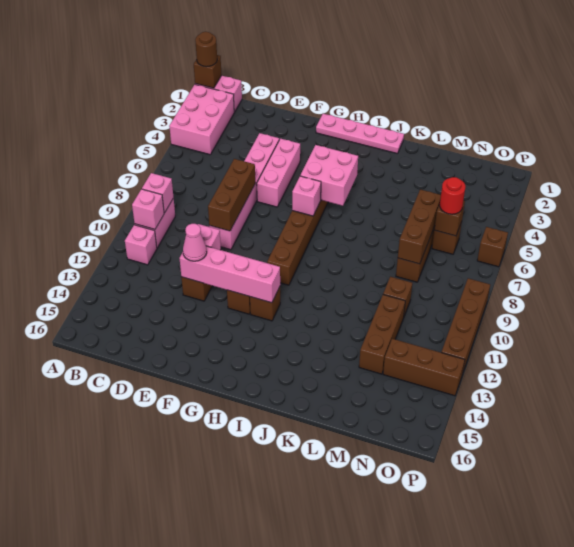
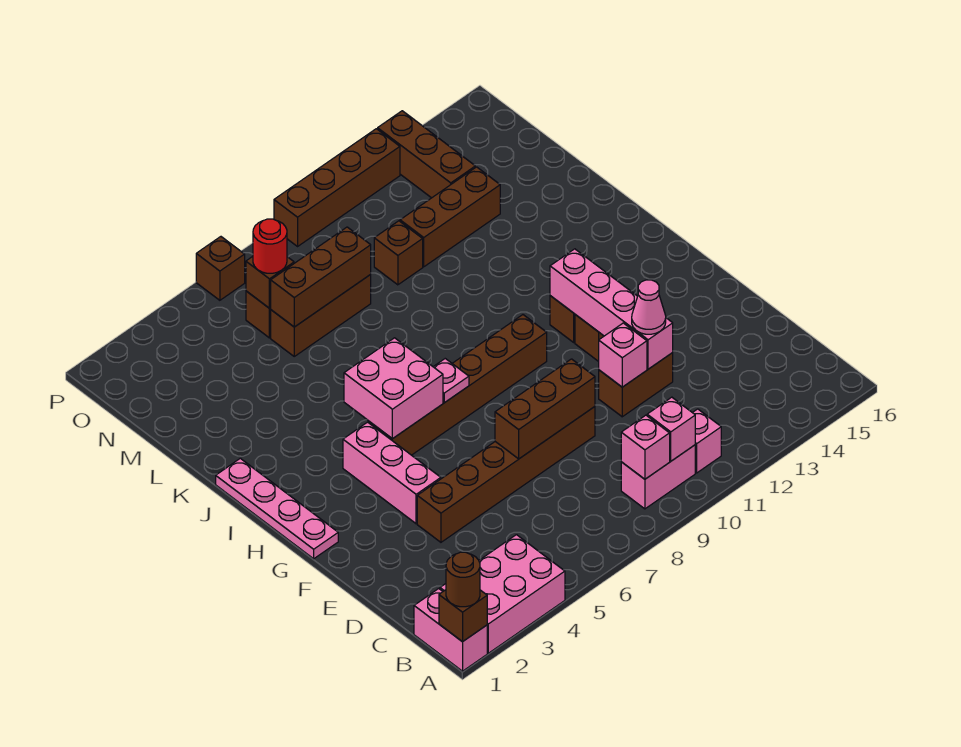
pink brick E4:E9 level 1 -> brown brick E4:E9 level 1
pink brick F4:F6 level 1 -> pink brick F4:H4 level 1
pink brick H7 level 2 -> pink plate H7 level 2

